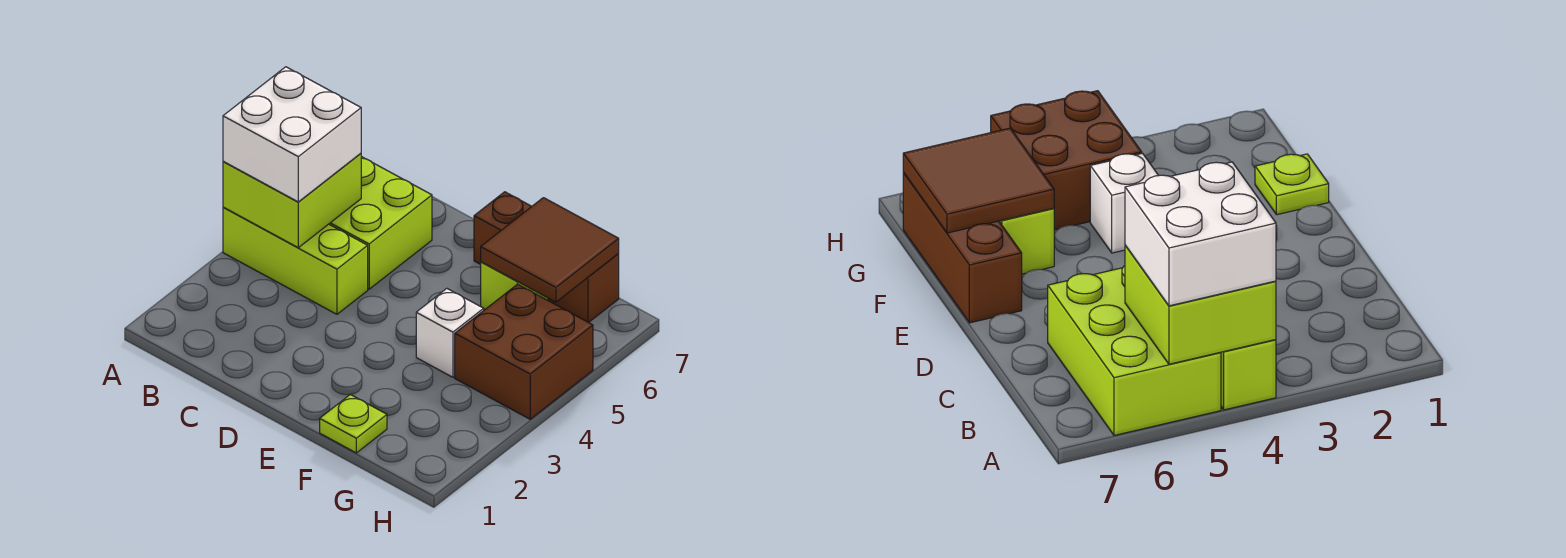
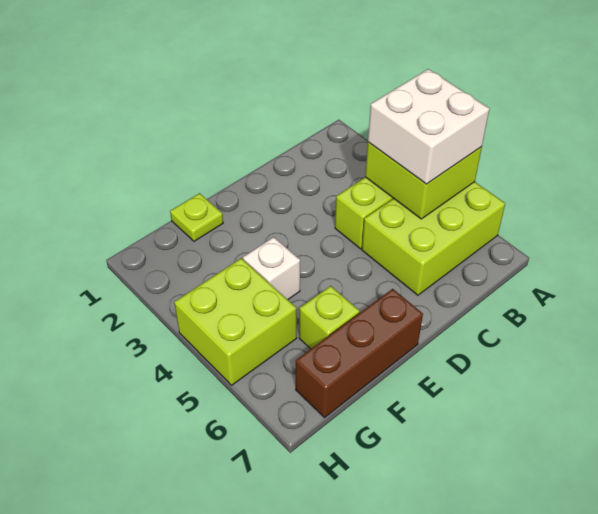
brown tile F6:G7 level 2 -> none
brown brick G4:H5 level 1 -> lime brick G4:H5 level 1

